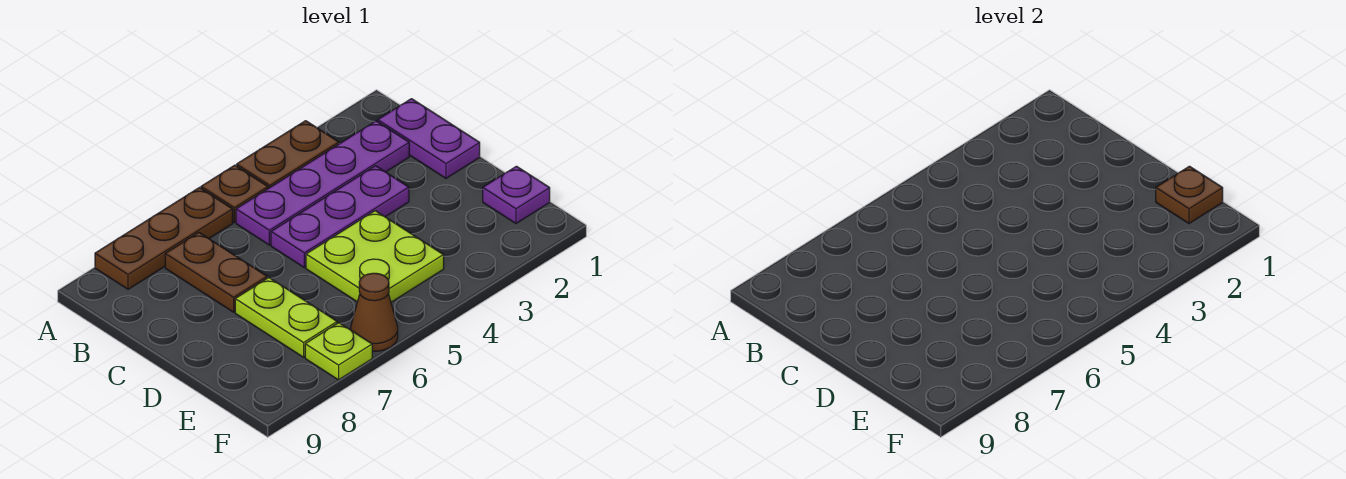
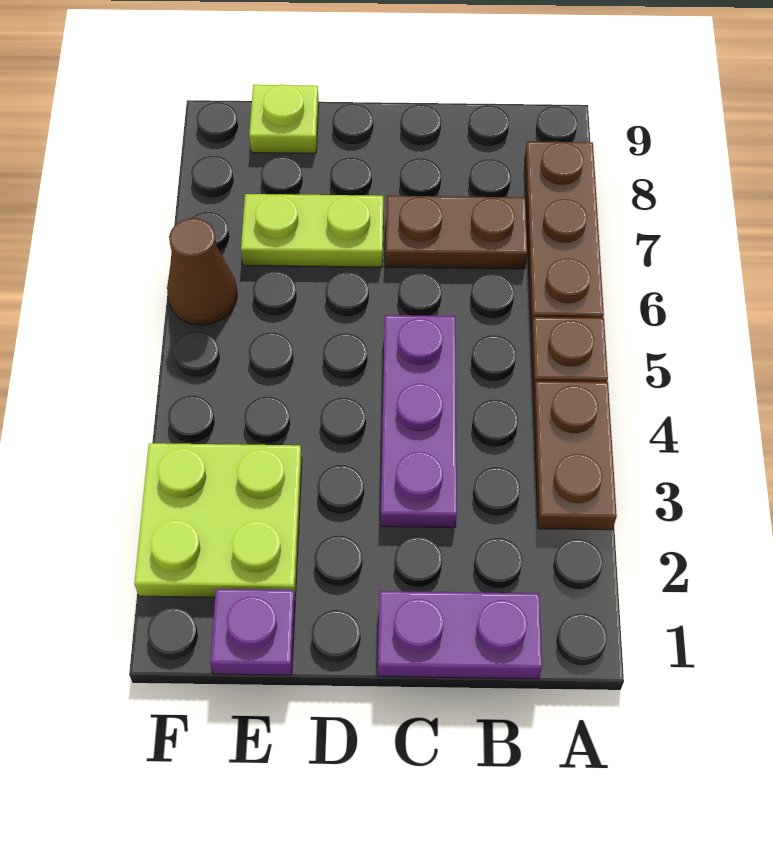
purple plate B2:B5 level 1 -> none
lime plate D4:E5 level 1 -> lime plate E2:F3 level 1
brown plate E1 level 2 -> none
lime plate F7 level 1 -> lime plate E9 level 1

